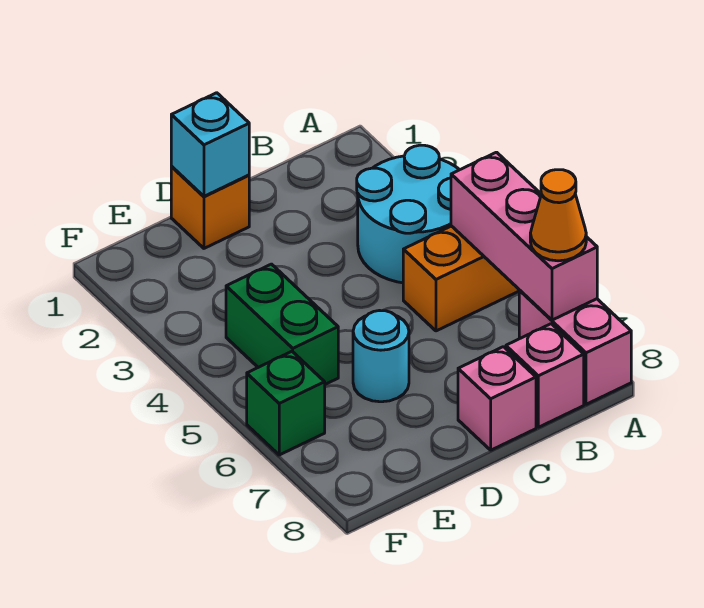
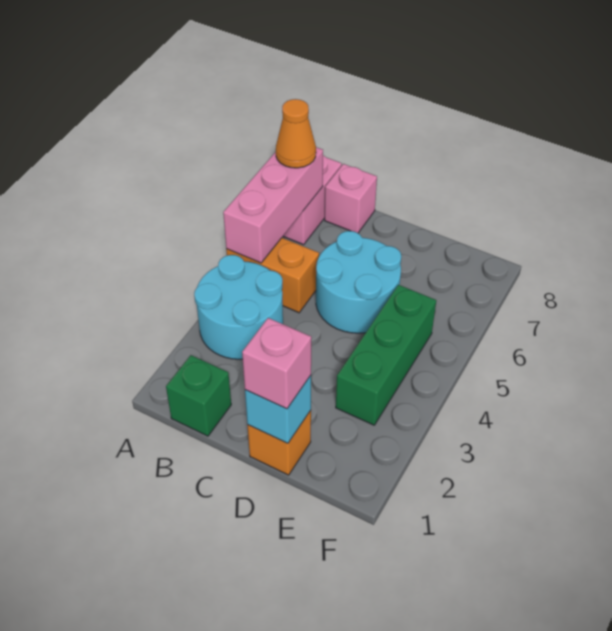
pink brick C8 level 1 -> pink brick D1 level 3
cyan round brick D6 level 1 -> cyan round brick C5:D6 level 1
green brick E4:E5 level 1 -> green brick E3:E5 level 1
green brick F6 level 1 -> green brick B1 level 1

